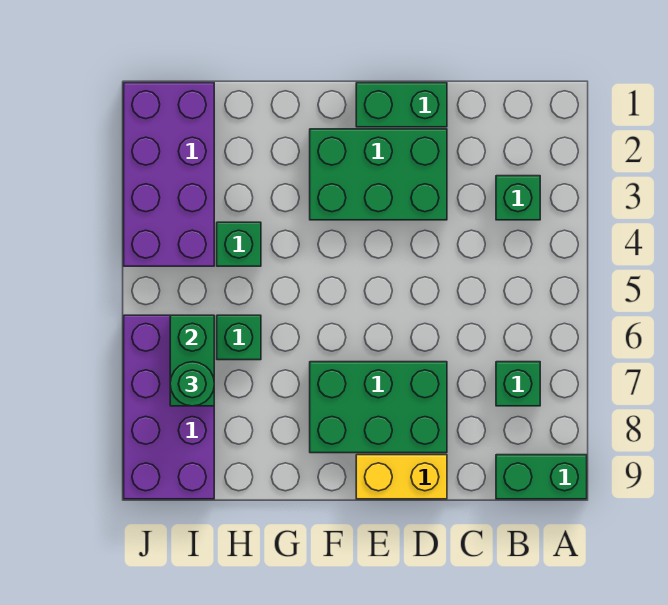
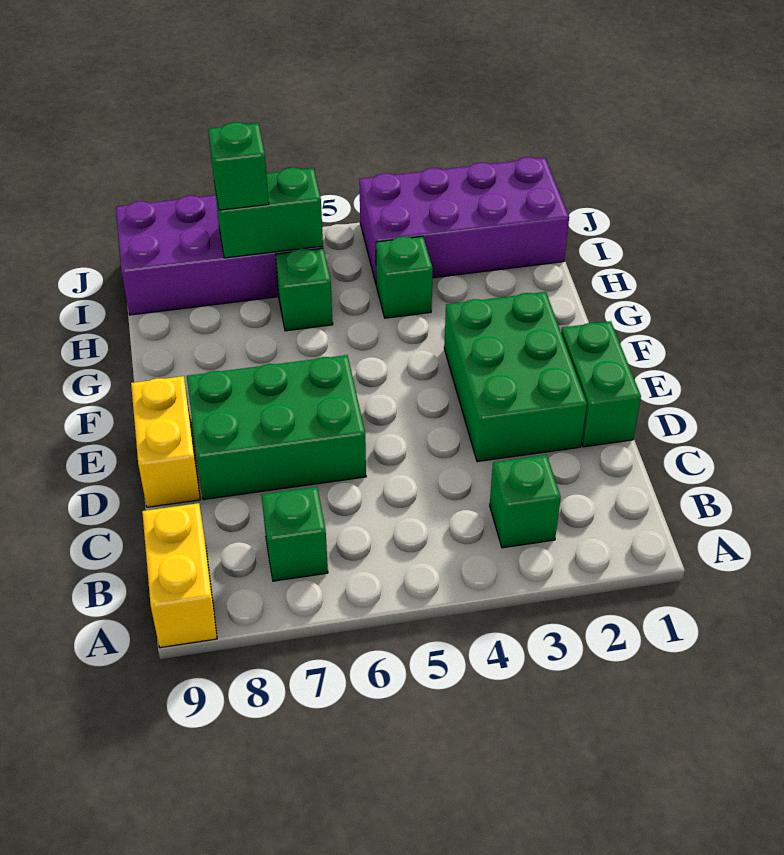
green brick A9:B9 level 1 -> yellow brick A9:B9 level 1
green brick D7:F8 level 1 -> green brick D6:E8 level 1
green round brick I7 level 3 -> green brick I7 level 3

